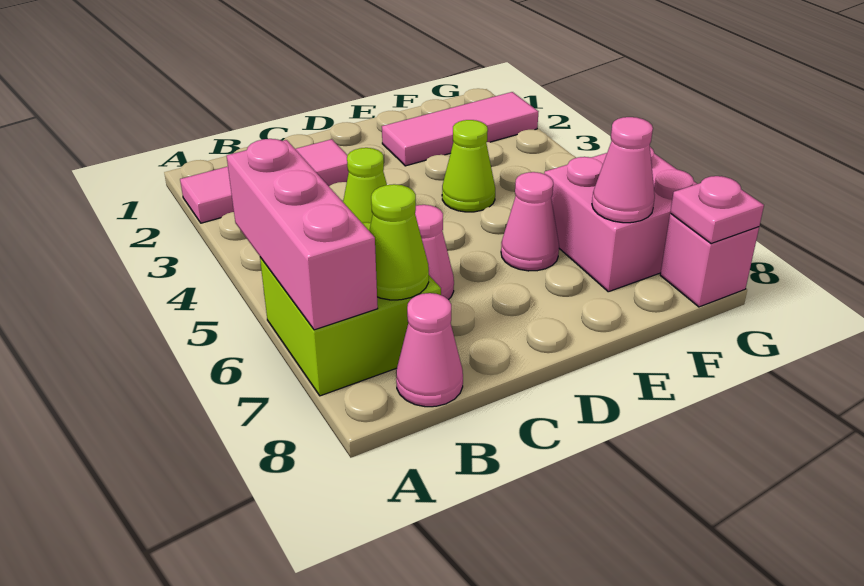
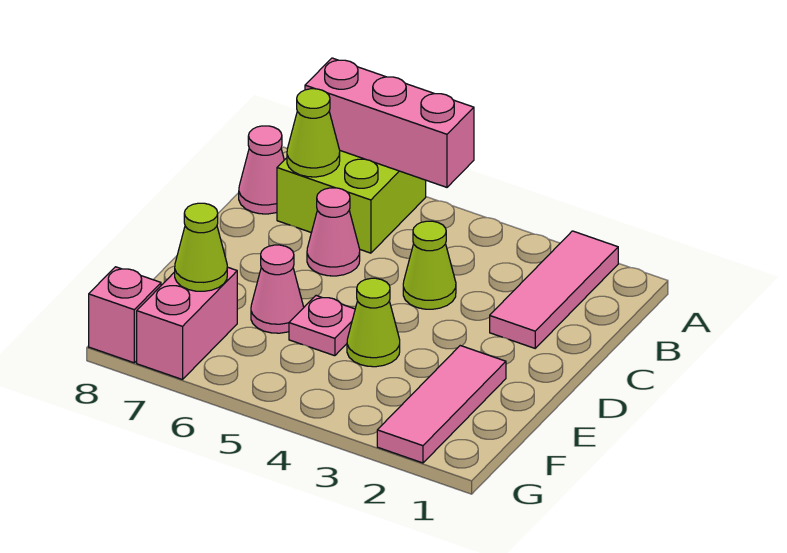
pink brick F6:G7 level 1 -> pink brick F7:G7 level 1
pink cone F7 level 2 -> lime cone F7 level 2
pink plate G8 level 2 -> pink plate E5 level 1

